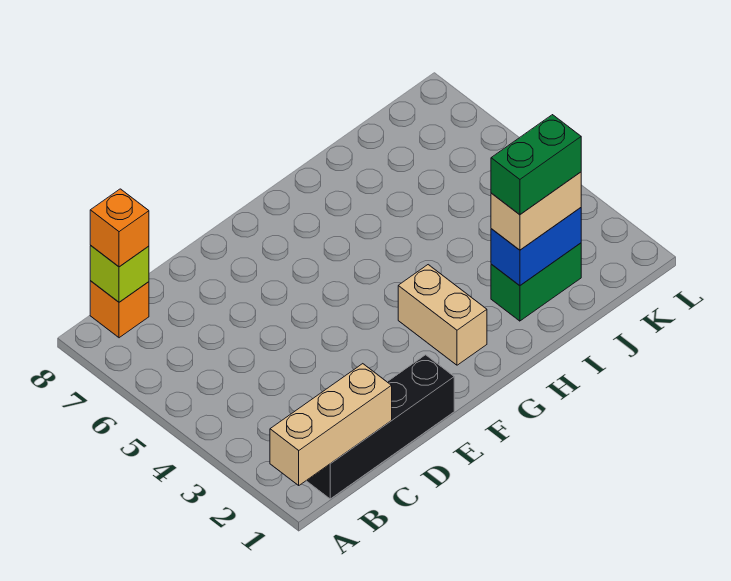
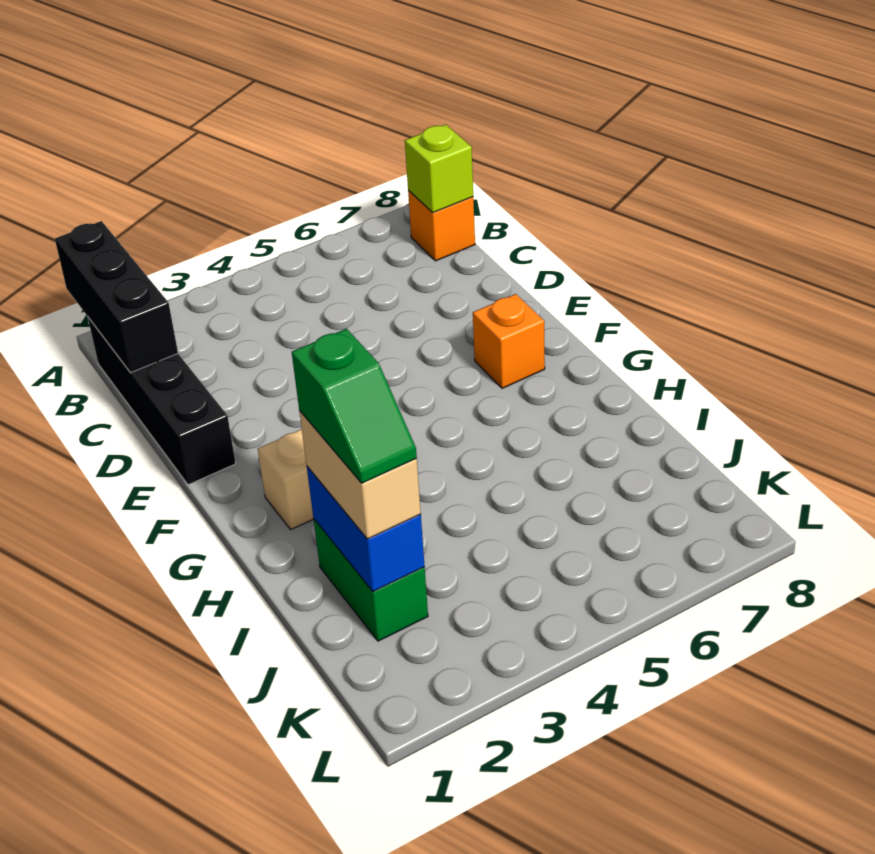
tan brick A1:C1 level 2 -> black brick A1:C1 level 2
orange brick B8 level 3 -> orange brick F7 level 1
green brick I2:J2 level 4 -> green slope I2:J2 level 4 top I

